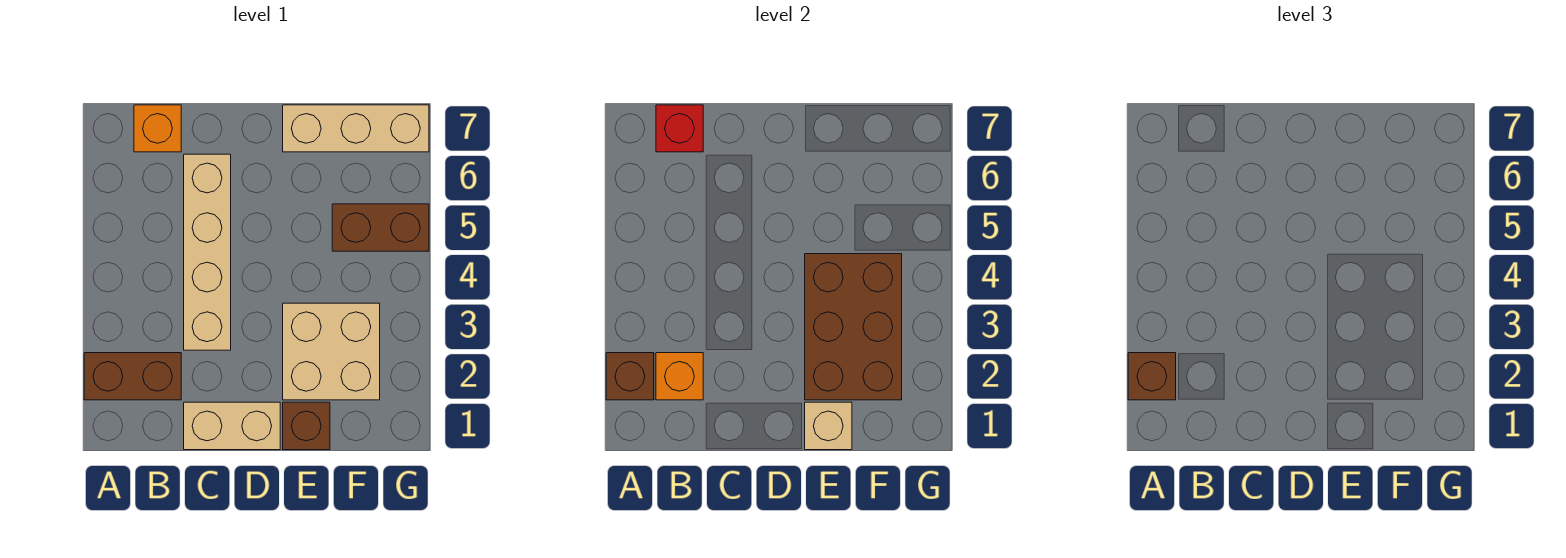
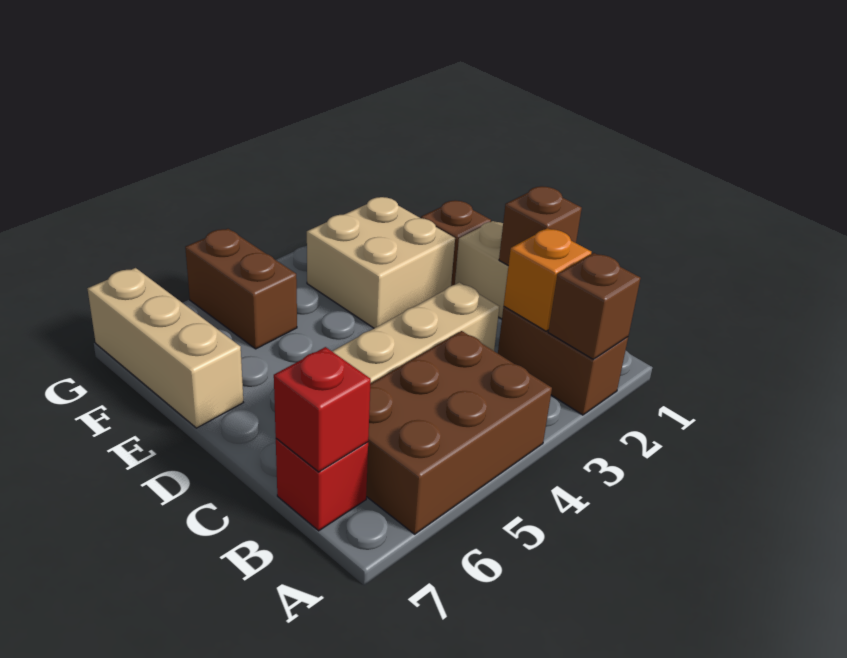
brown brick A2 level 3 -> brown brick C1 level 2
orange brick B7 level 1 -> red brick B7 level 1
tan brick E1 level 2 -> none
brown brick E2:F4 level 2 -> brown brick A4:B6 level 1

